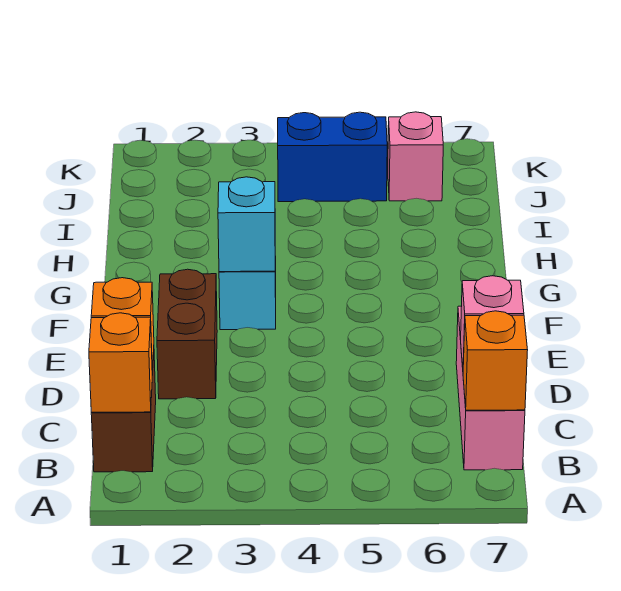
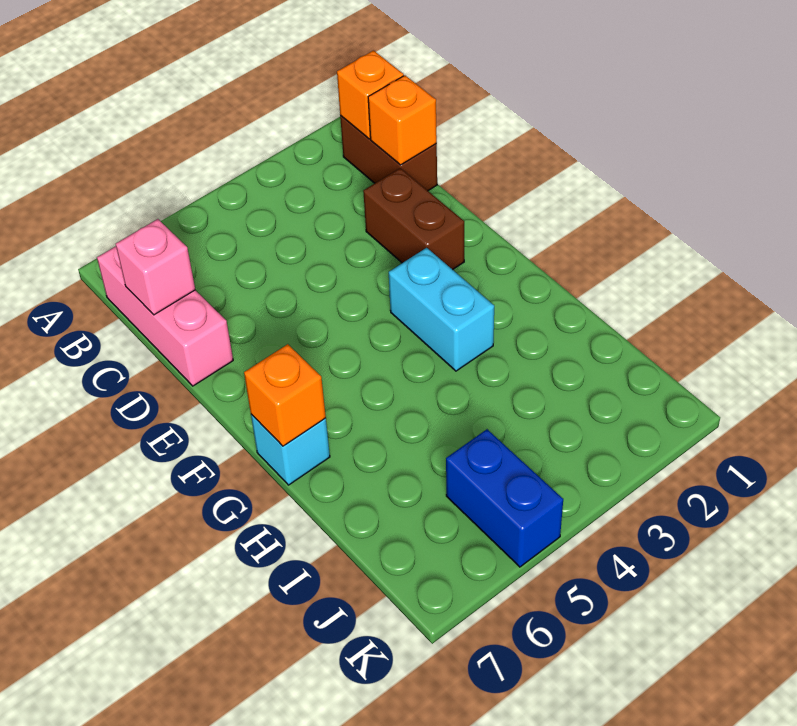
orange brick B7 level 2 -> orange brick G7 level 2
cyan brick F3 level 2 -> cyan brick G7 level 1
blue brick J4:J5 level 1 -> blue brick J5:K5 level 1
pink brick J6 level 1 -> none

